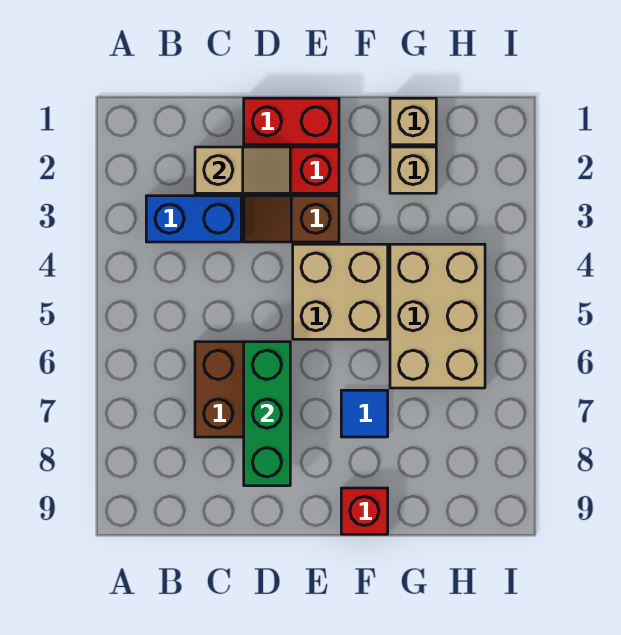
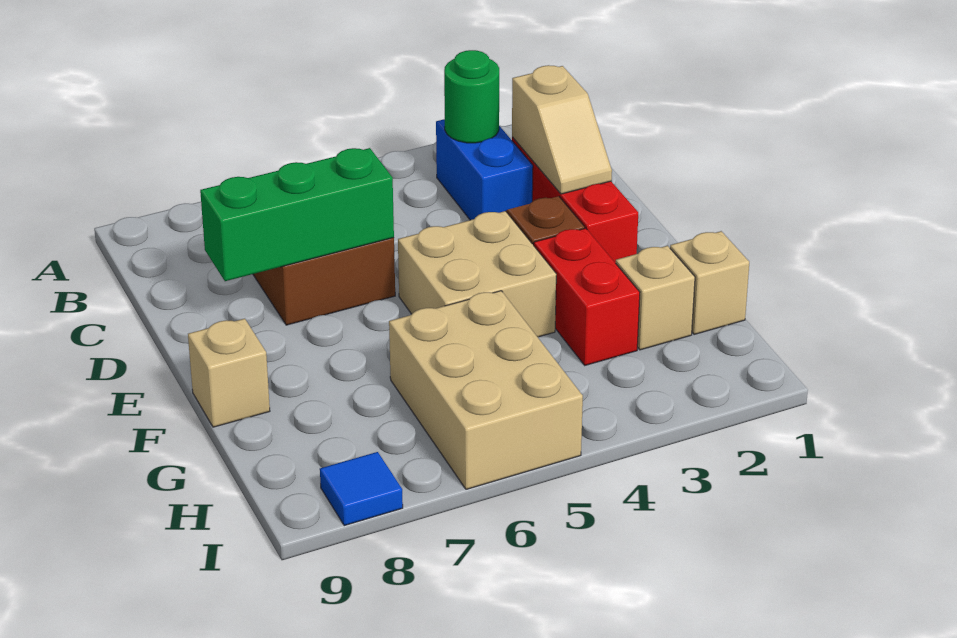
none -> green round brick B3 level 2
red brick D1:E1 level 1 -> red brick F3:G3 level 1
blue tile F7 level 1 -> blue tile I8 level 1
red brick F9 level 1 -> tan brick F9 level 1
tan brick G4:H6 level 1 -> tan brick G5:I6 level 1

